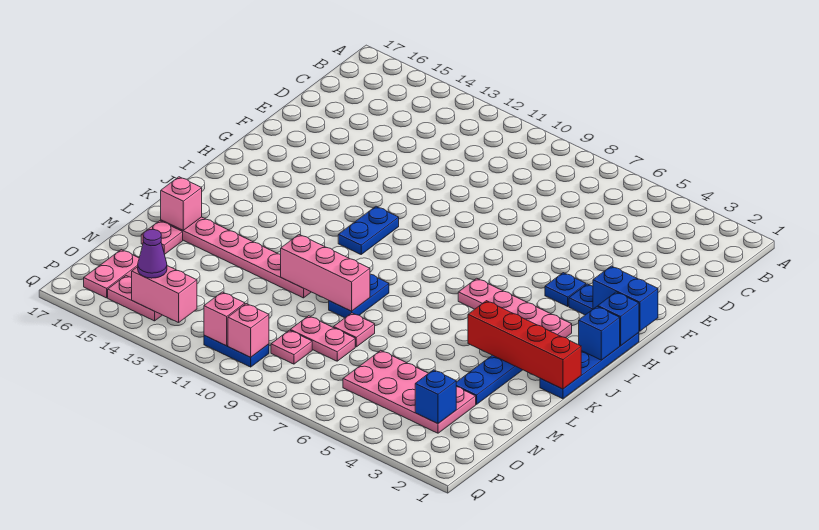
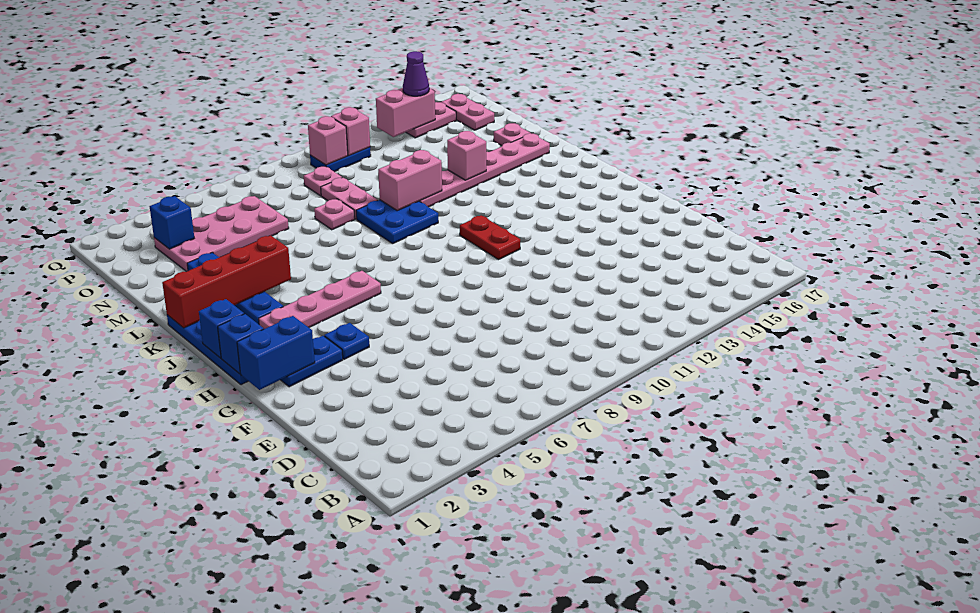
blue plate H11:I11 level 1 -> red plate H11:I11 level 1
blue plate K9:L9 level 1 -> blue plate K9:L10 level 1
pink brick L9:L11 level 2 -> pink brick L10:L11 level 2
pink brick L16 level 2 -> pink brick L13 level 2
pink plate N8:N9 level 1 -> pink plate M9:N9 level 1

